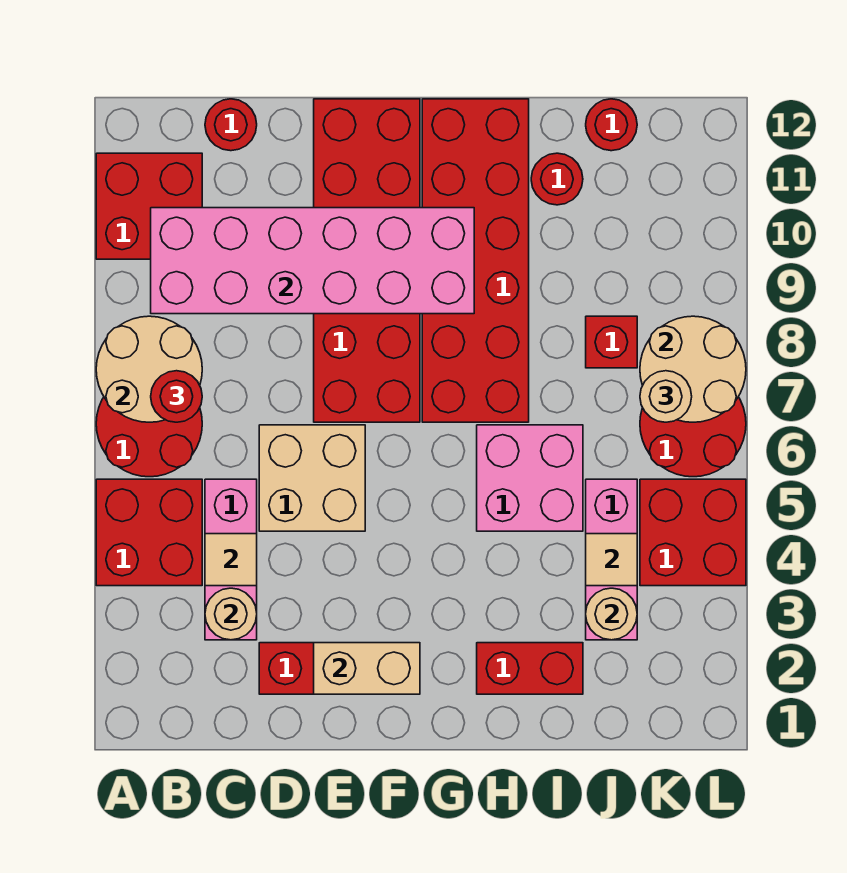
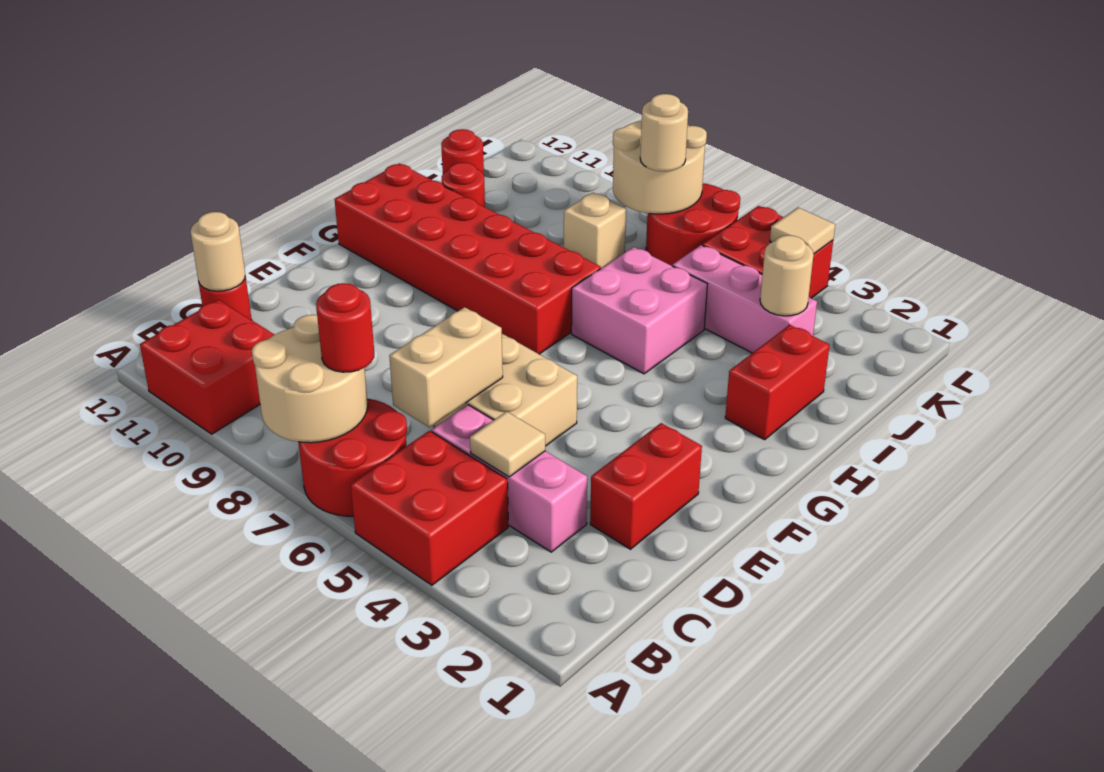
pink brick B9:G10 level 2 -> none
tan round brick C3 level 2 -> tan round brick C12 level 2
tan brick E2:F2 level 2 -> tan brick C6:D6 level 2
red brick E7:F12 level 1 -> none
tan tile J4 level 2 -> tan tile L4 level 2
red brick J8 level 1 -> tan brick J8 level 1

